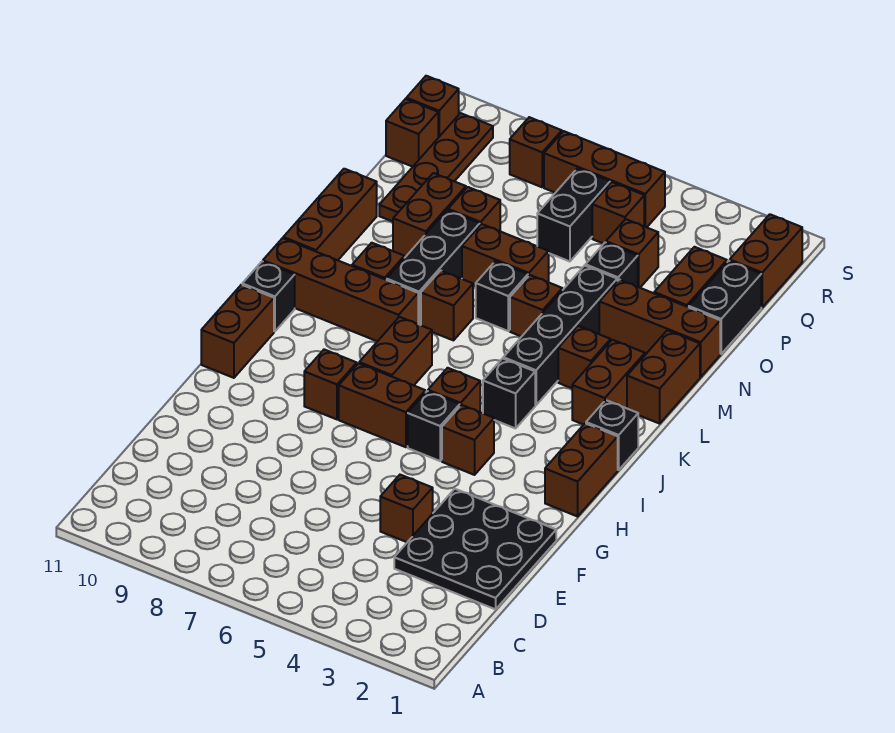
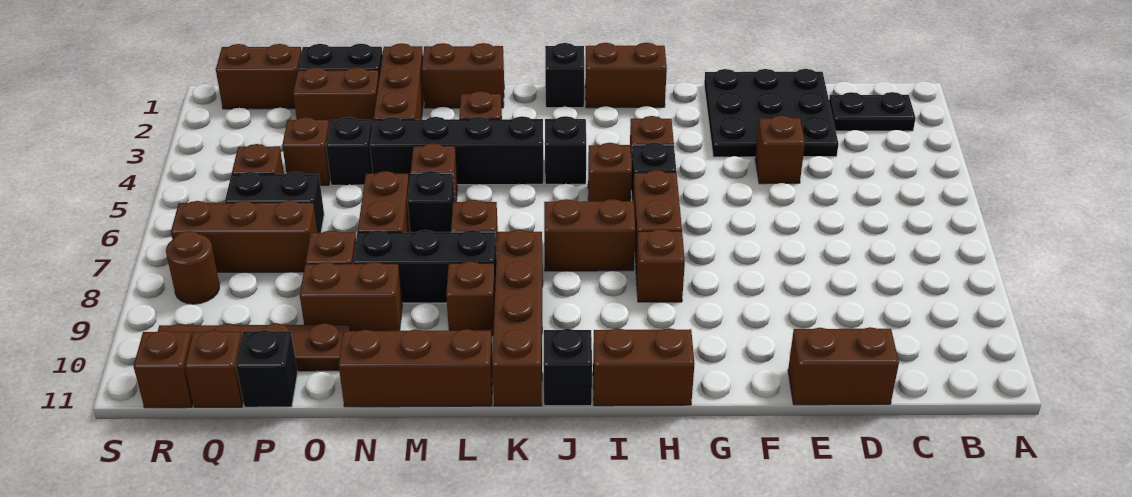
none -> black plate B2:C2 level 1
brown brick K2:L2 level 1 -> brown brick D11:E11 level 1
none -> black brick P11 level 1
brown brick R5:R7 level 1 -> brown brick P7:R7 level 1
brown brick R8 level 1 -> brown round brick R8 level 1

